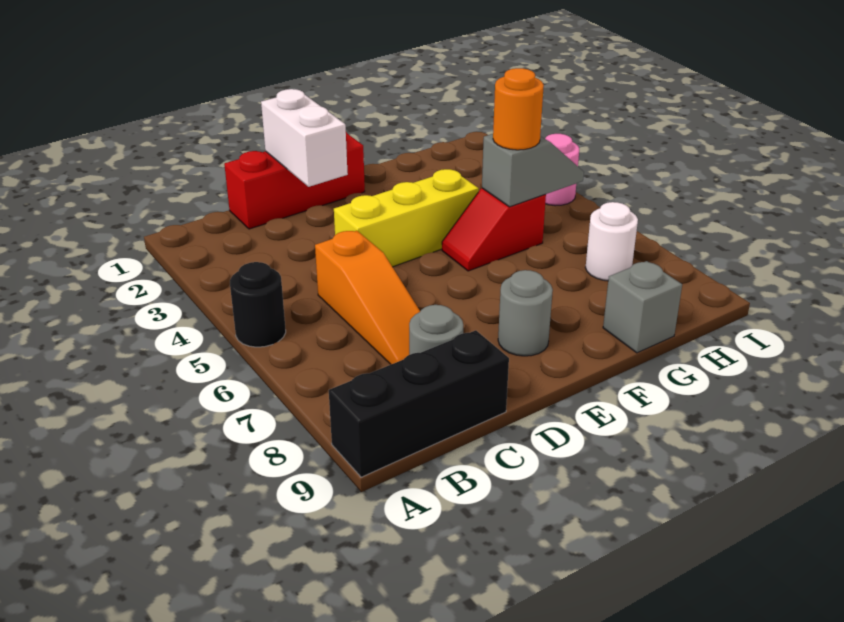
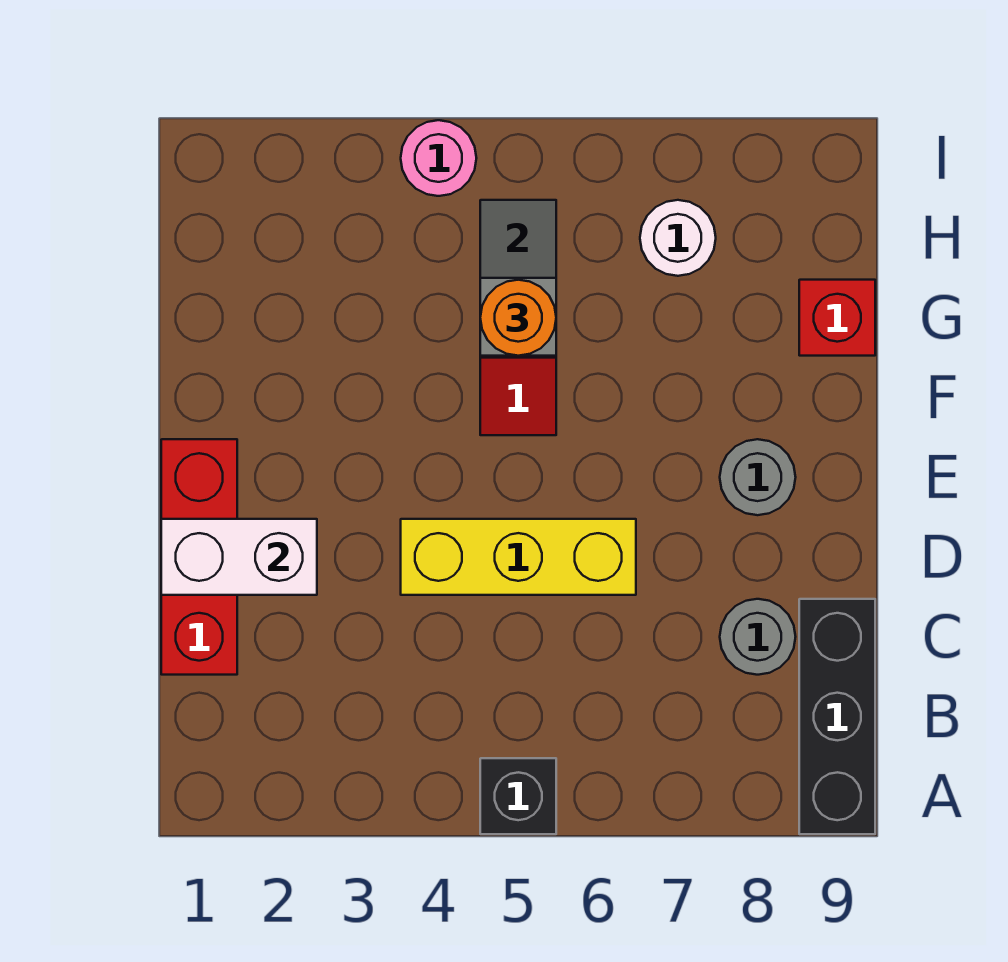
black round brick A5 level 1 -> black brick A5 level 1
orange slope C5:C7 level 1 top 5 -> none
yellow brick D4:F4 level 1 -> yellow brick D4:D6 level 1
grey brick G9 level 1 -> red brick G9 level 1

